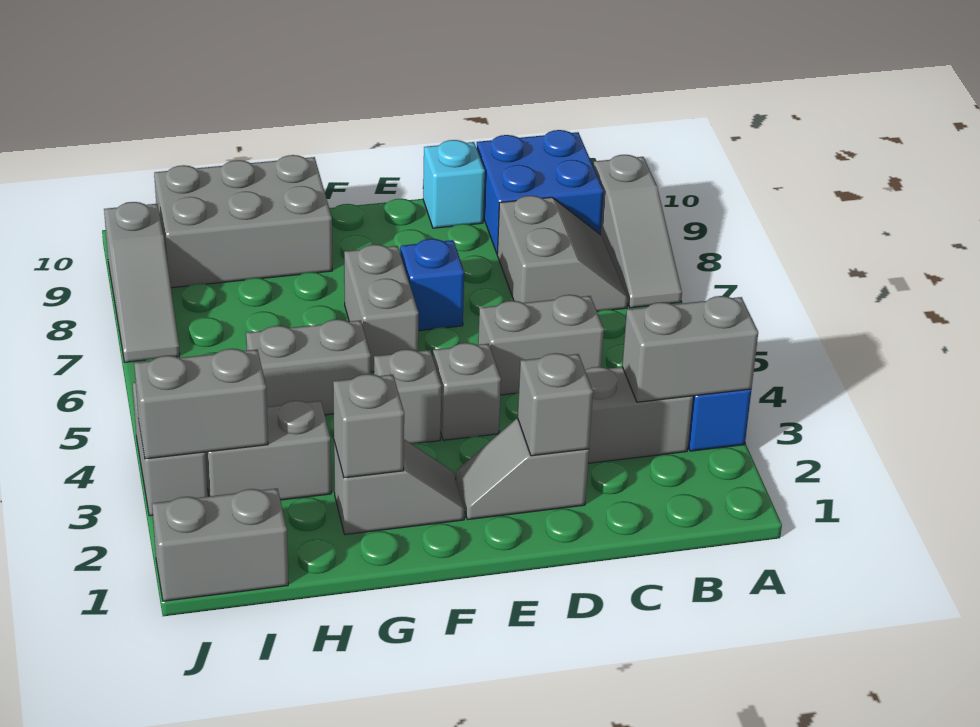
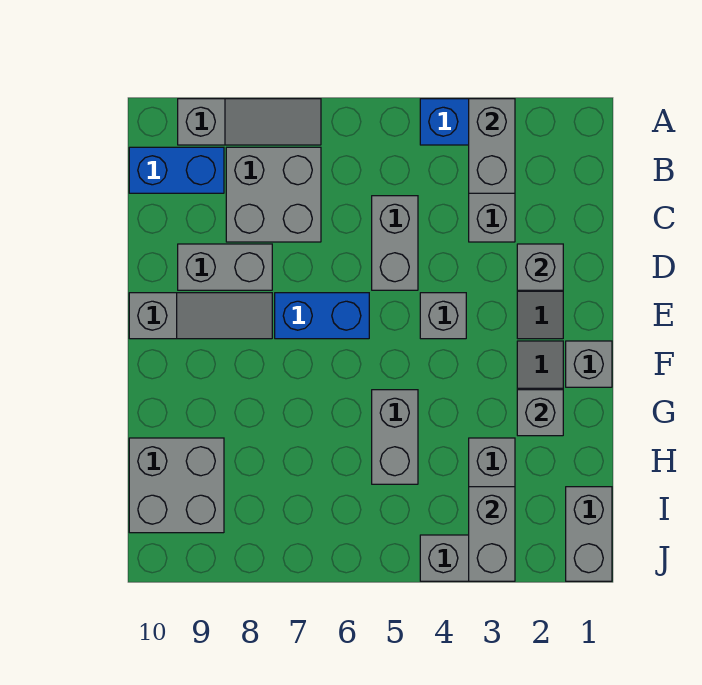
grey slope B7:C8 level 1 top C -> grey brick B7:C8 level 1
blue brick B9:C10 level 1 -> blue brick B9:B10 level 1
cyan brick D10 level 1 -> none
blue brick E7 level 1 -> blue brick E6:E7 level 1
grey brick F4 level 1 -> grey brick F1 level 1
grey brick F6:F7 level 1 -> grey brick D8:D9 level 1
grey brick G9:I10 level 1 -> grey brick H9:I10 level 1
grey slope J7:J9 level 1 top 9 -> grey slope E8:E10 level 1 top 10

